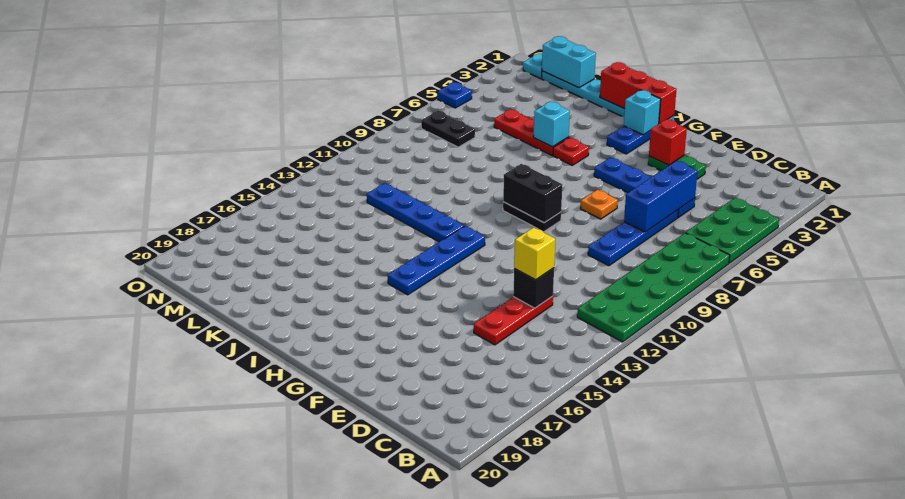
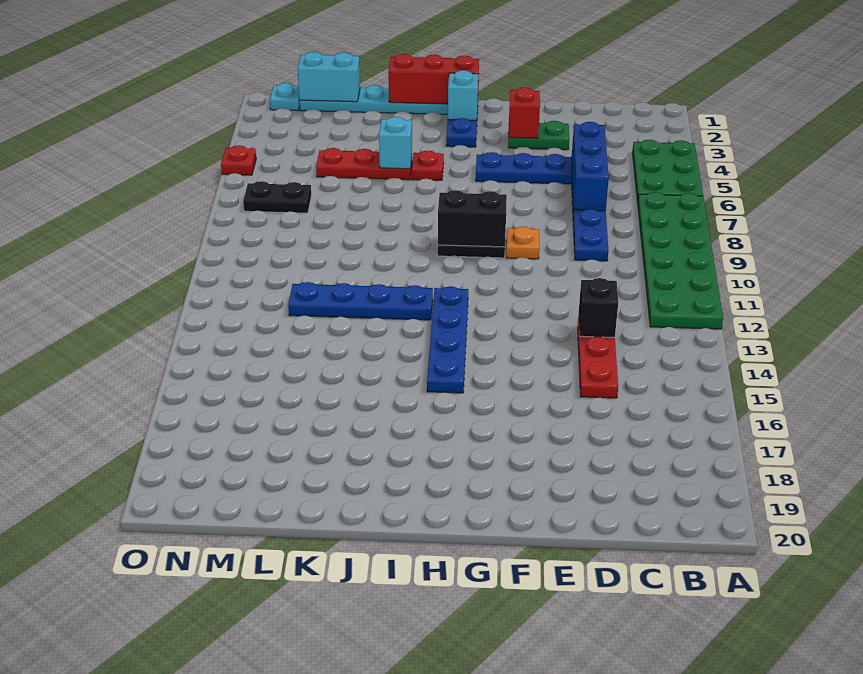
yellow brick D13 level 3 -> none
orange plate F7 level 1 -> orange plate F9 level 1
blue plate O5 level 1 -> red plate O5 level 1

